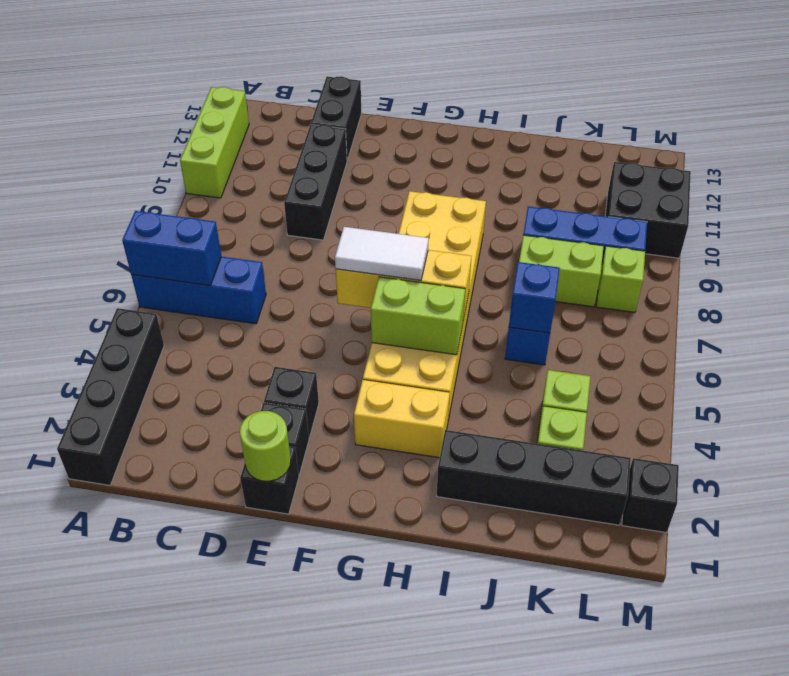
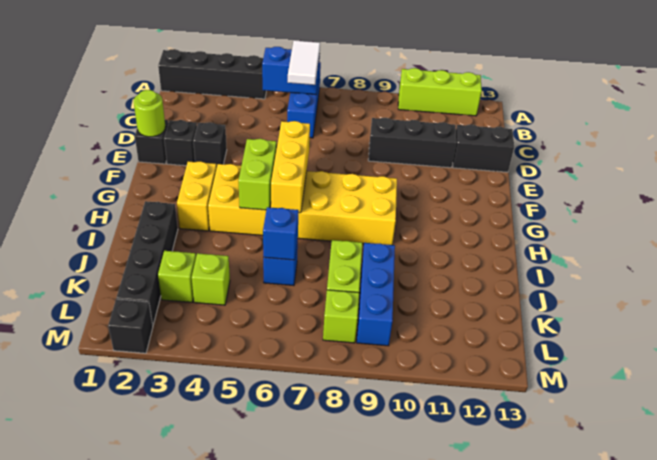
blue brick A6:B6 level 2 -> blue brick B5:B6 level 2
white tile F6:G6 level 3 -> white tile B6:C6 level 3
black brick L10:M11 level 1 -> none

